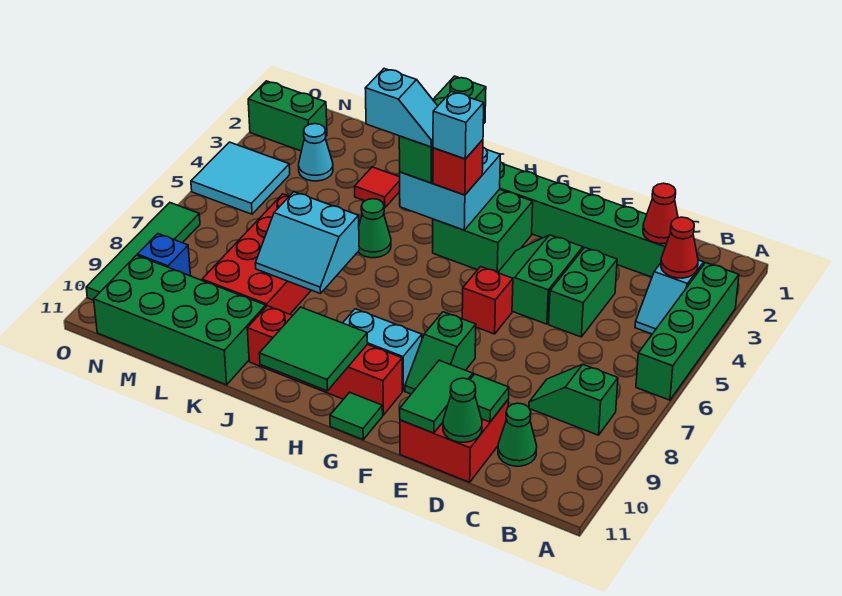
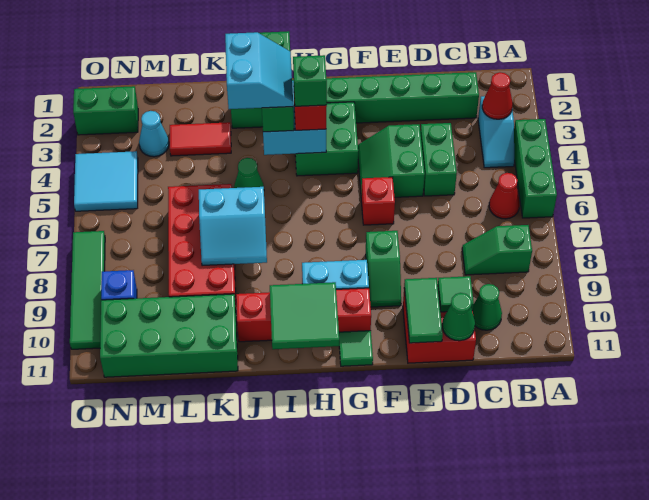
green brick A3:A6 level 1 -> green brick A4:A6 level 1
red cone C2 level 2 -> red cone B6 level 1
cyan brick H4 level 4 -> green brick H4 level 4
cyan slope I4:J4 level 4 top J -> cyan slope I3:J4 level 4 top J
red tile K3 level 1 -> red tile K3:L3 level 1

